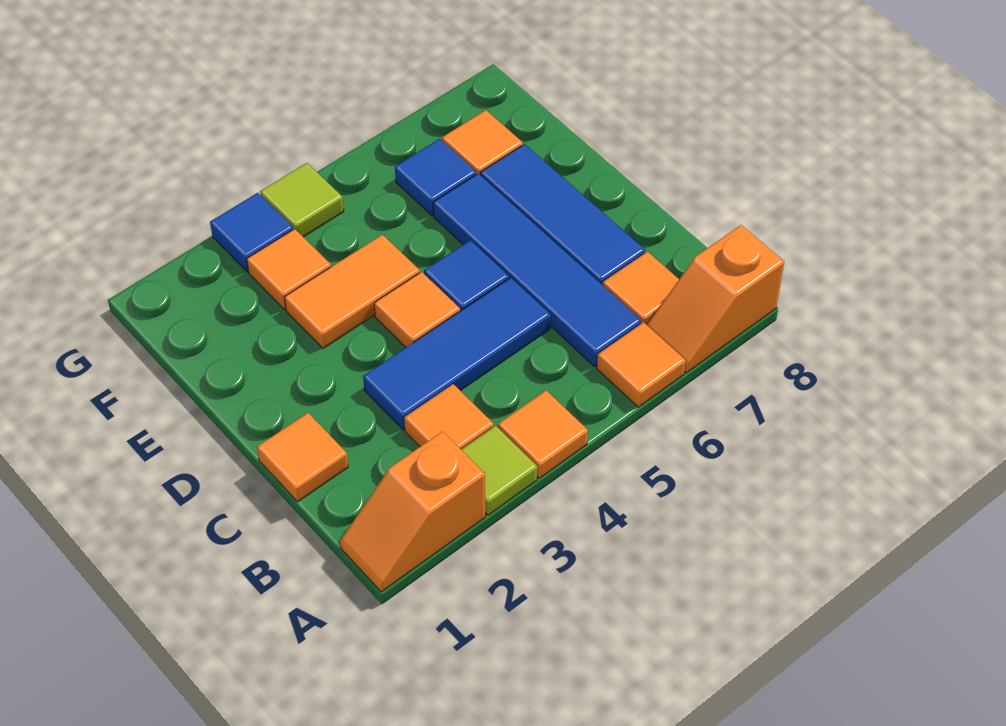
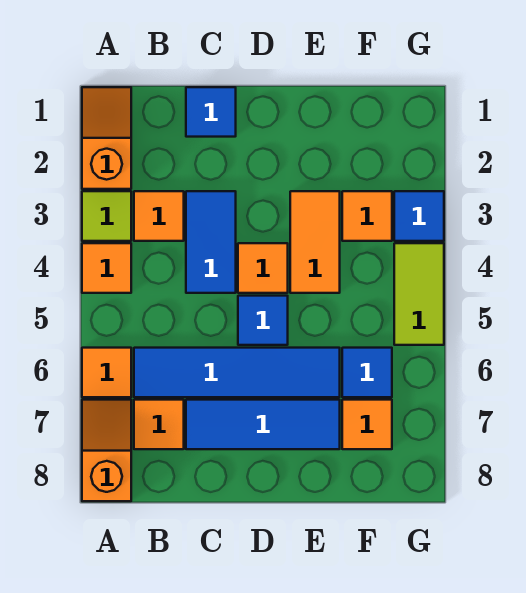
orange tile C1 level 1 -> blue tile C1 level 1
blue tile C3:C5 level 1 -> blue tile C3:C4 level 1
lime tile G4 level 1 -> lime tile G4:G5 level 1

